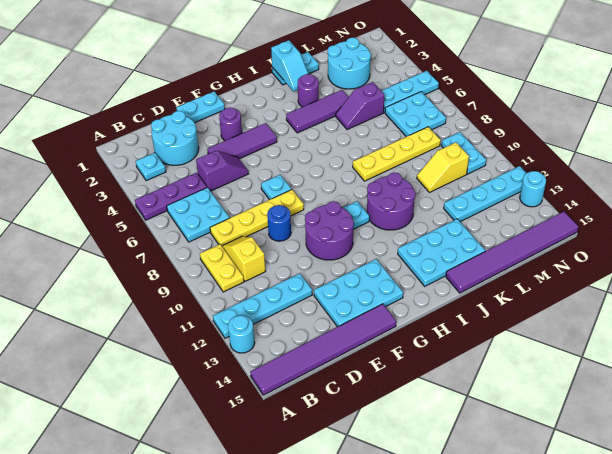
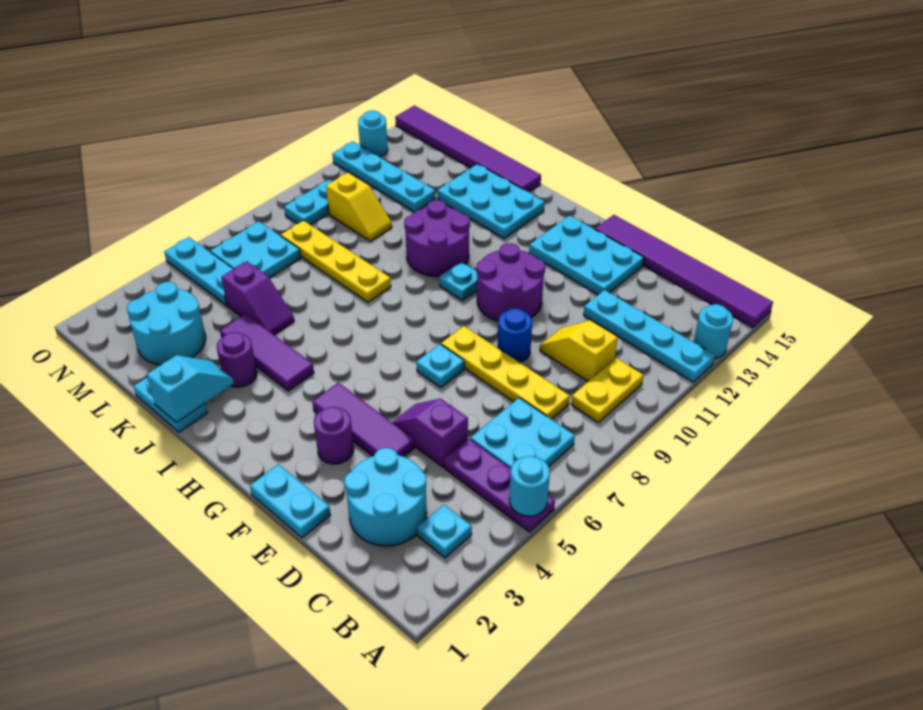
none -> cyan round brick A5 level 2
yellow slope C9:C10 level 1 top 10 -> yellow slope C10:D10 level 1 top C

